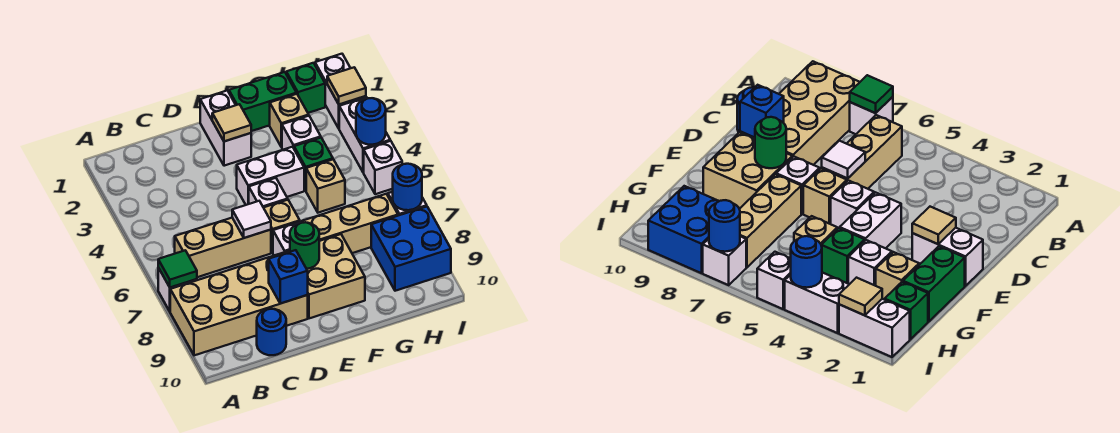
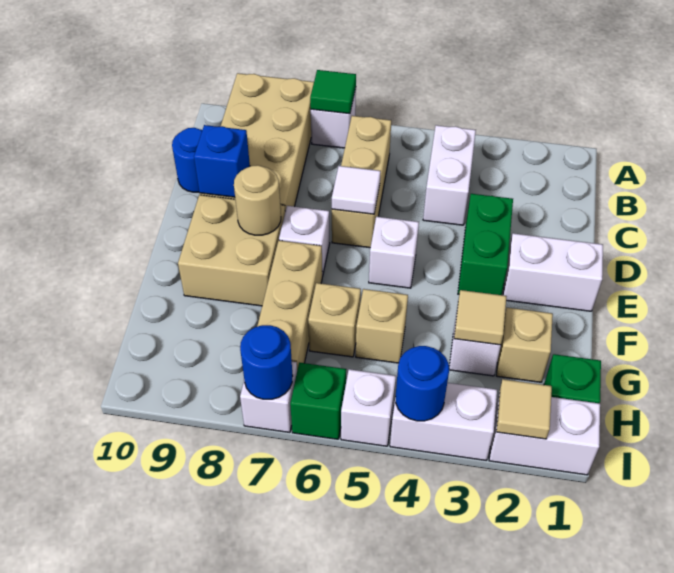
tan tile E2 level 2 -> tan tile G3 level 2
white brick E4:F4 level 1 -> white brick B4:C4 level 1
tan brick E6 level 1 -> tan brick G6 level 1
green round brick E8 level 2 -> tan round brick E8 level 2
green brick F1:G1 level 1 -> green brick D3:E3 level 1
green brick G4 level 1 -> green brick I6 level 1
blue brick H8:I9 level 1 -> none

